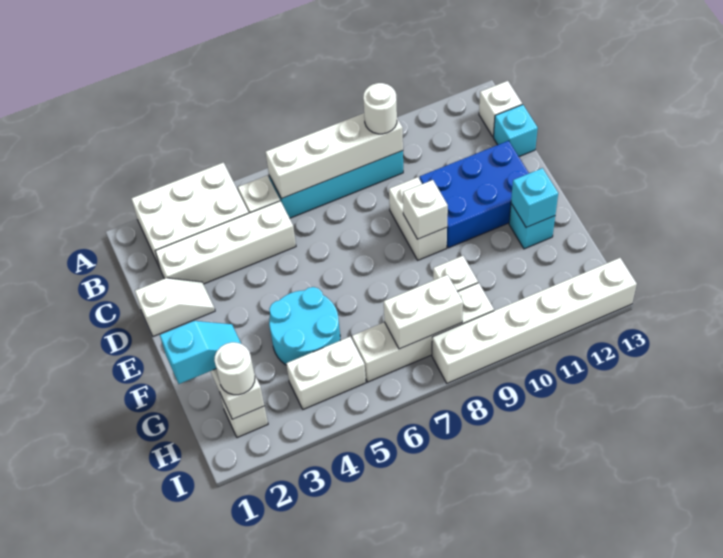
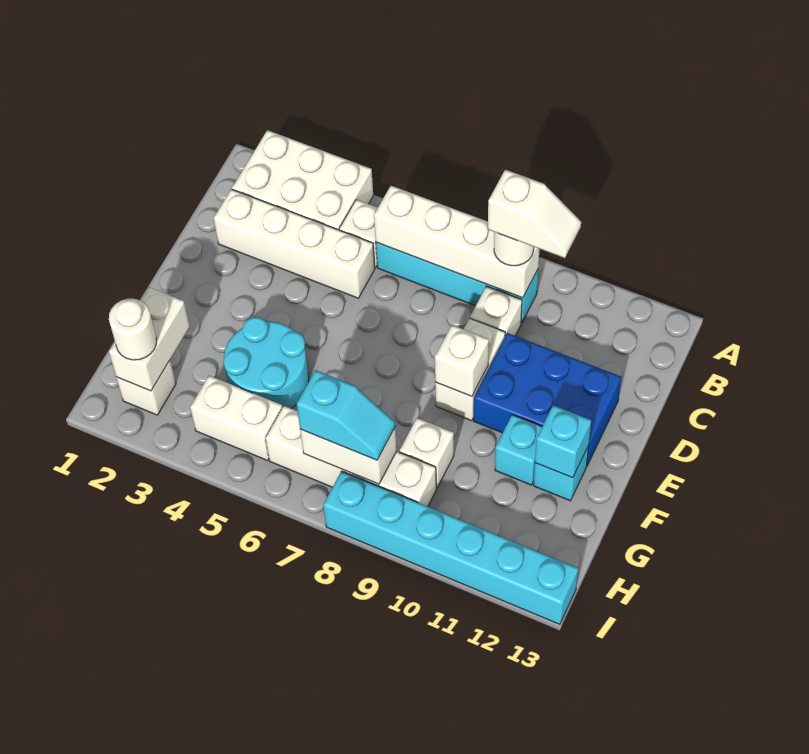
white brick B13 level 1 -> white brick C9 level 1
cyan brick C13 level 1 -> cyan brick F11 level 1
white slope D1:D2 level 1 top 1 -> white slope B9:B10 level 4 top 9
cyan slope G1:G2 level 3 top 1 -> cyan slope H7:H8 level 3 top 7
white brick I8:I13 level 1 -> cyan brick I8:I13 level 1

